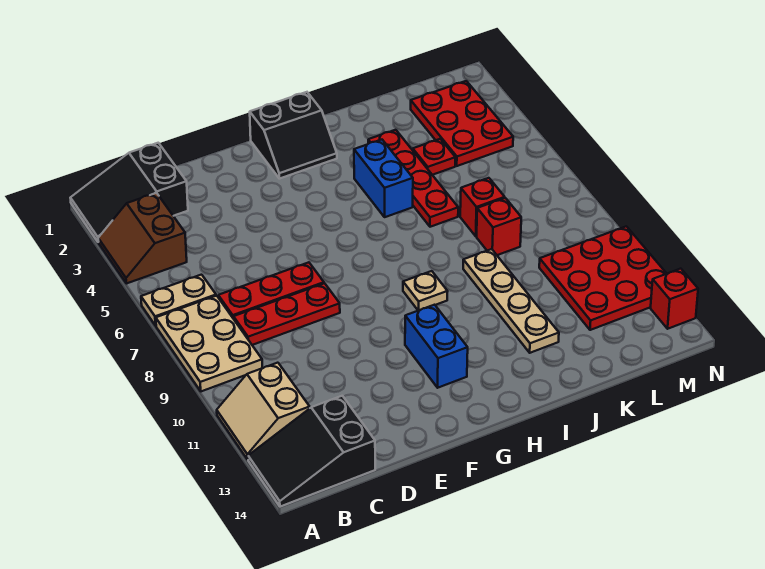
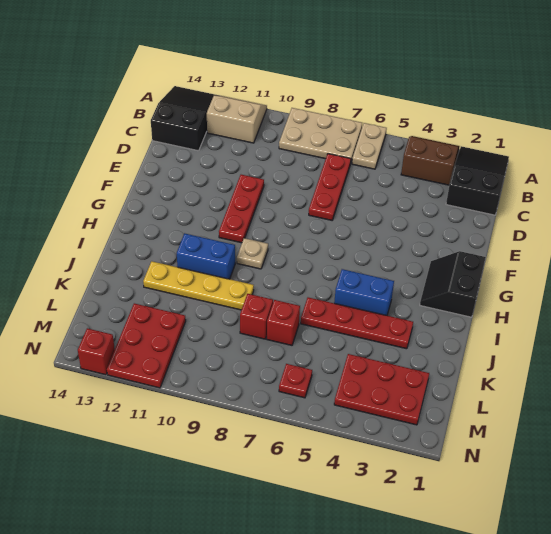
red plate C8:E8 level 1 -> red plate E10:G10 level 1
blue brick G11:G12 level 1 -> blue brick I10:I11 level 1
tan plate J9:J12 level 1 -> yellow plate J9:J12 level 1
red plate K4 level 1 -> red plate M6 level 1
red plate L10:N12 level 1 -> red plate L11:N12 level 1

